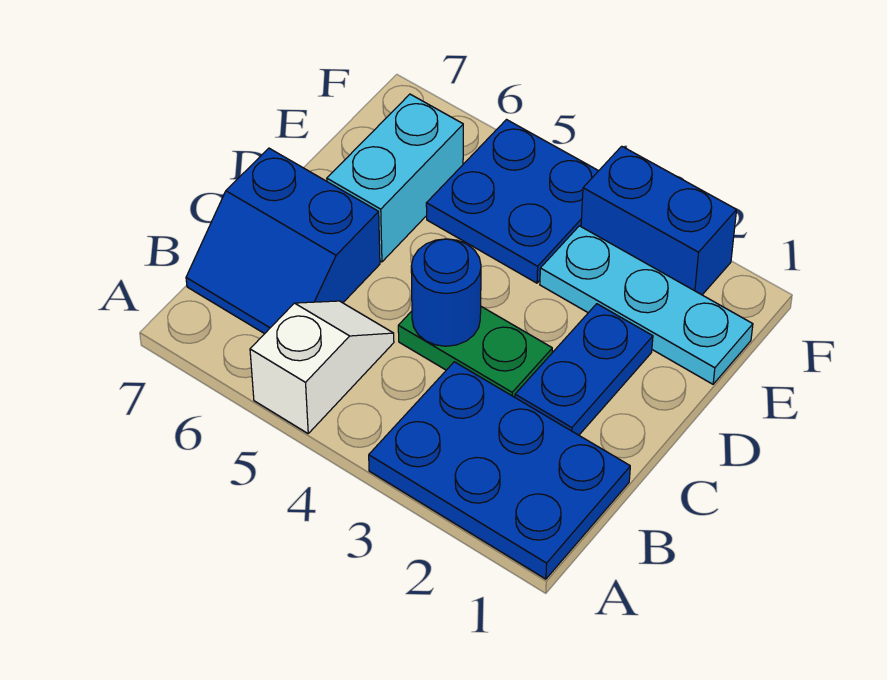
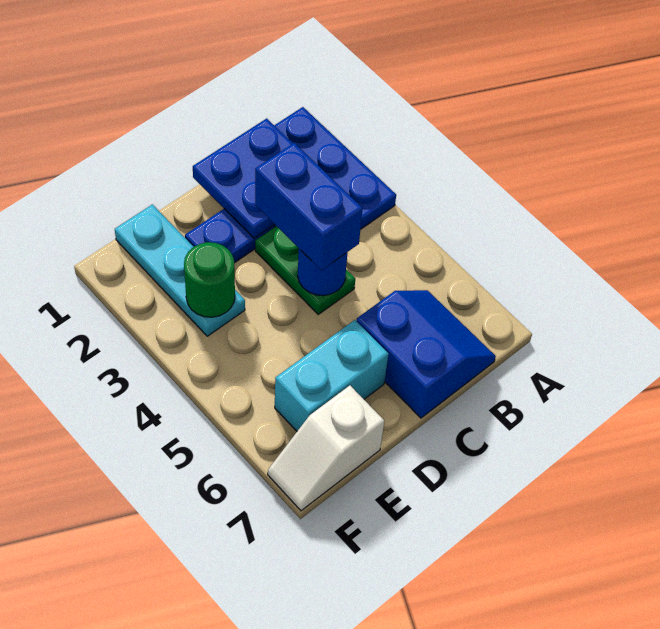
white slope A5:B5 level 1 top A -> white slope E7:F7 level 1 top E
none -> green round brick E3 level 2
blue plate E4:F5 level 1 -> blue plate B1:C2 level 2
blue brick F2:F3 level 1 -> blue brick C3:C4 level 3

